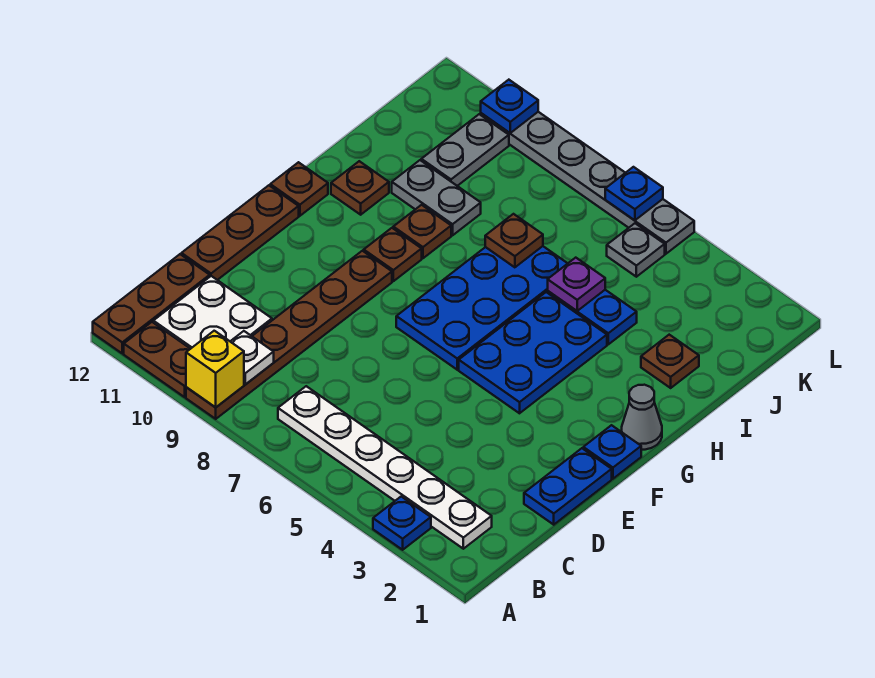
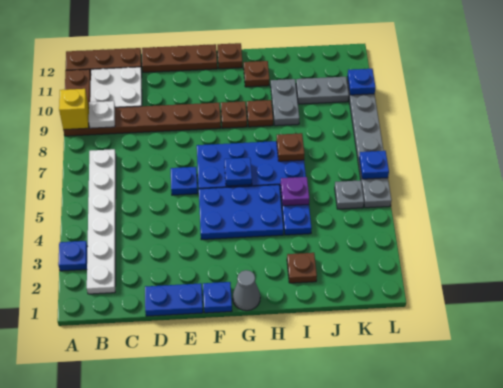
none -> blue plate E6 level 1
none -> blue plate G6 level 2

